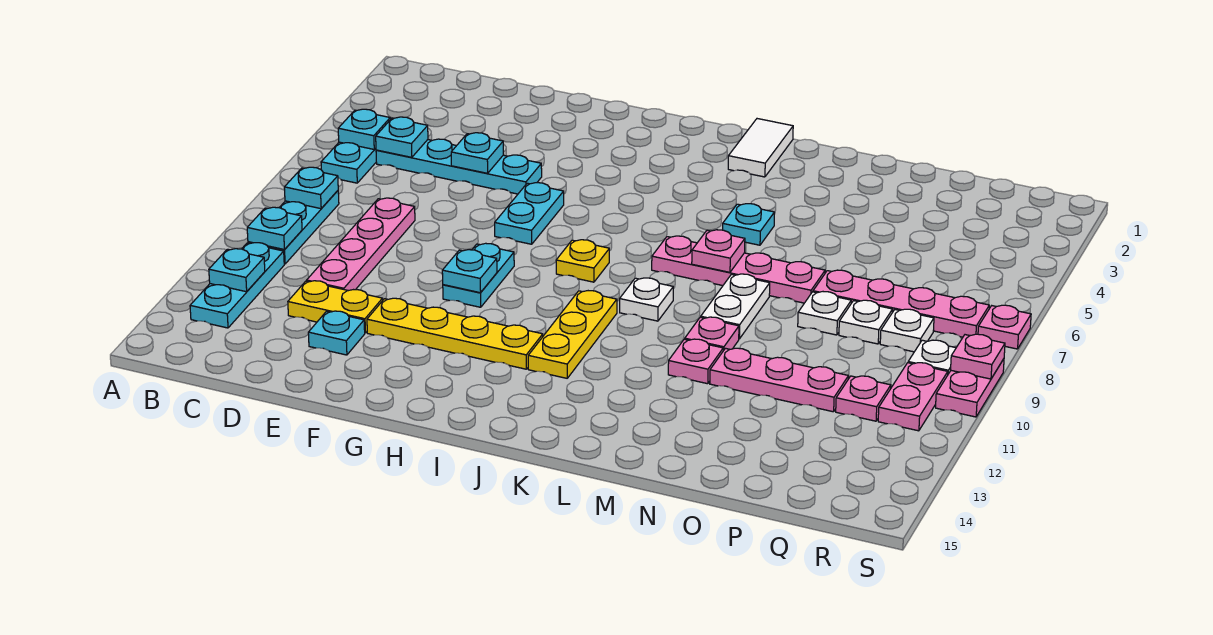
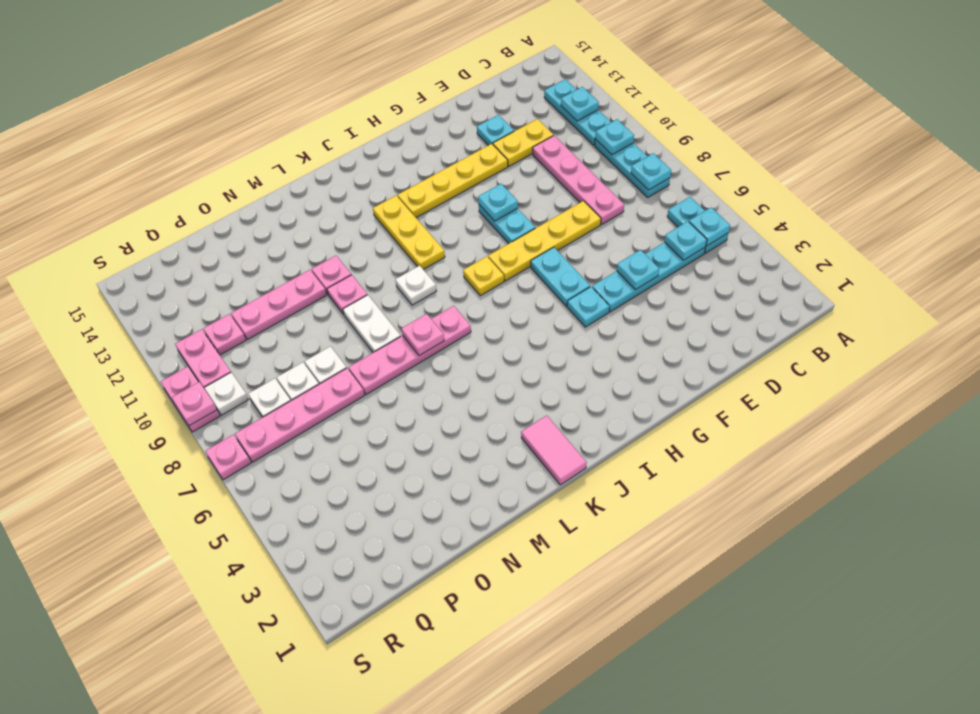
none -> yellow plate E8:H8 level 1
white tile K1:K2 level 1 -> pink tile K1:K2 level 1
cyan plate L5 level 1 -> cyan plate G5 level 1

